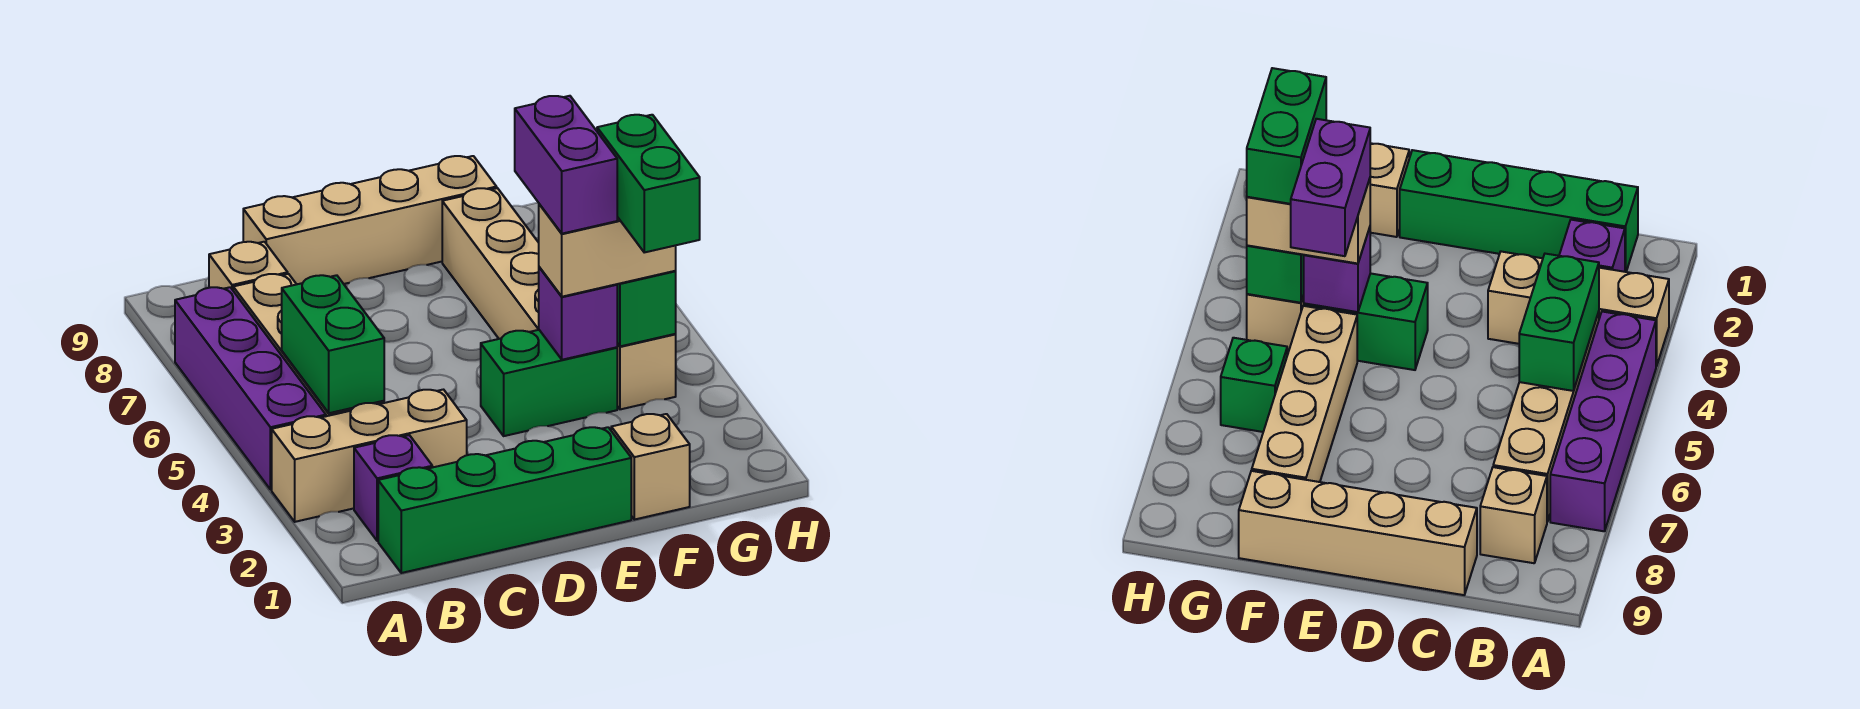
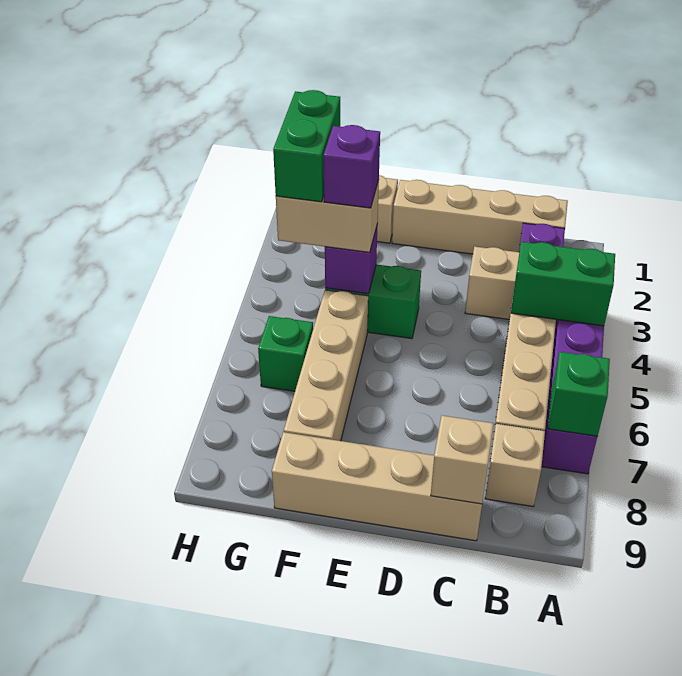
green brick B1:E1 level 1 -> tan brick B1:E1 level 1
green brick B4:B5 level 2 -> green brick A4:B4 level 2
purple brick F4:F5 level 4 -> purple brick F4 level 4
tan brick G4 level 1 -> tan brick C9 level 2
green brick G4 level 2 -> green brick A7 level 2

